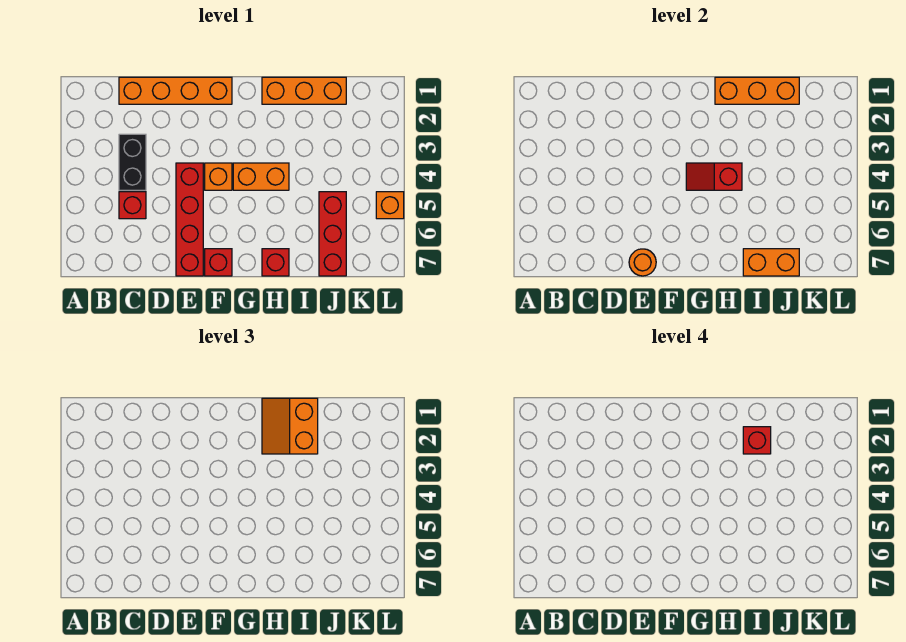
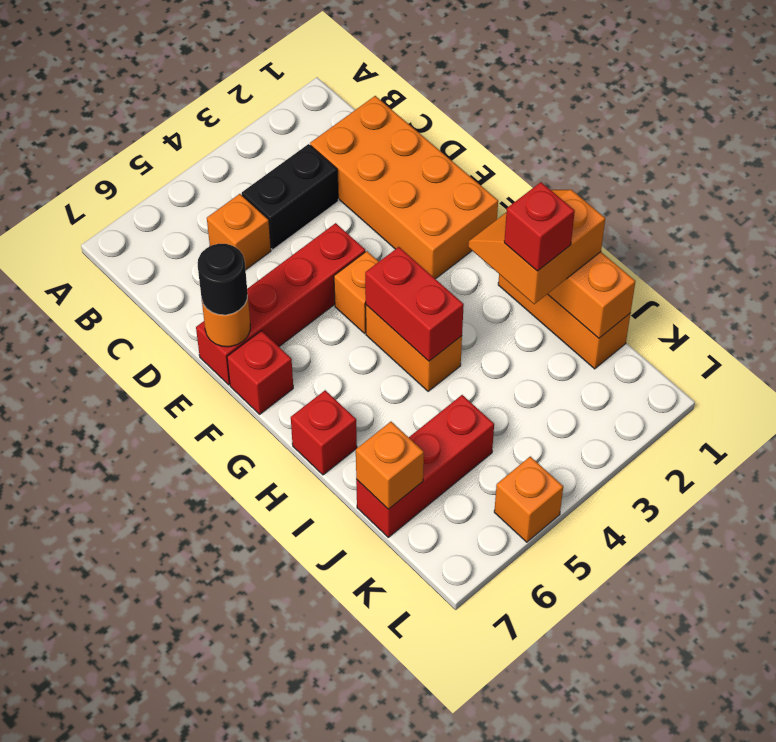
orange brick C1:F1 level 1 -> orange brick C1:F2 level 1
red brick C5 level 1 -> orange brick C5 level 1
none -> black round brick E7 level 3
red slope G4:H4 level 2 top H -> red brick G4:H4 level 2
orange brick I7:J7 level 2 -> orange brick J7 level 2

